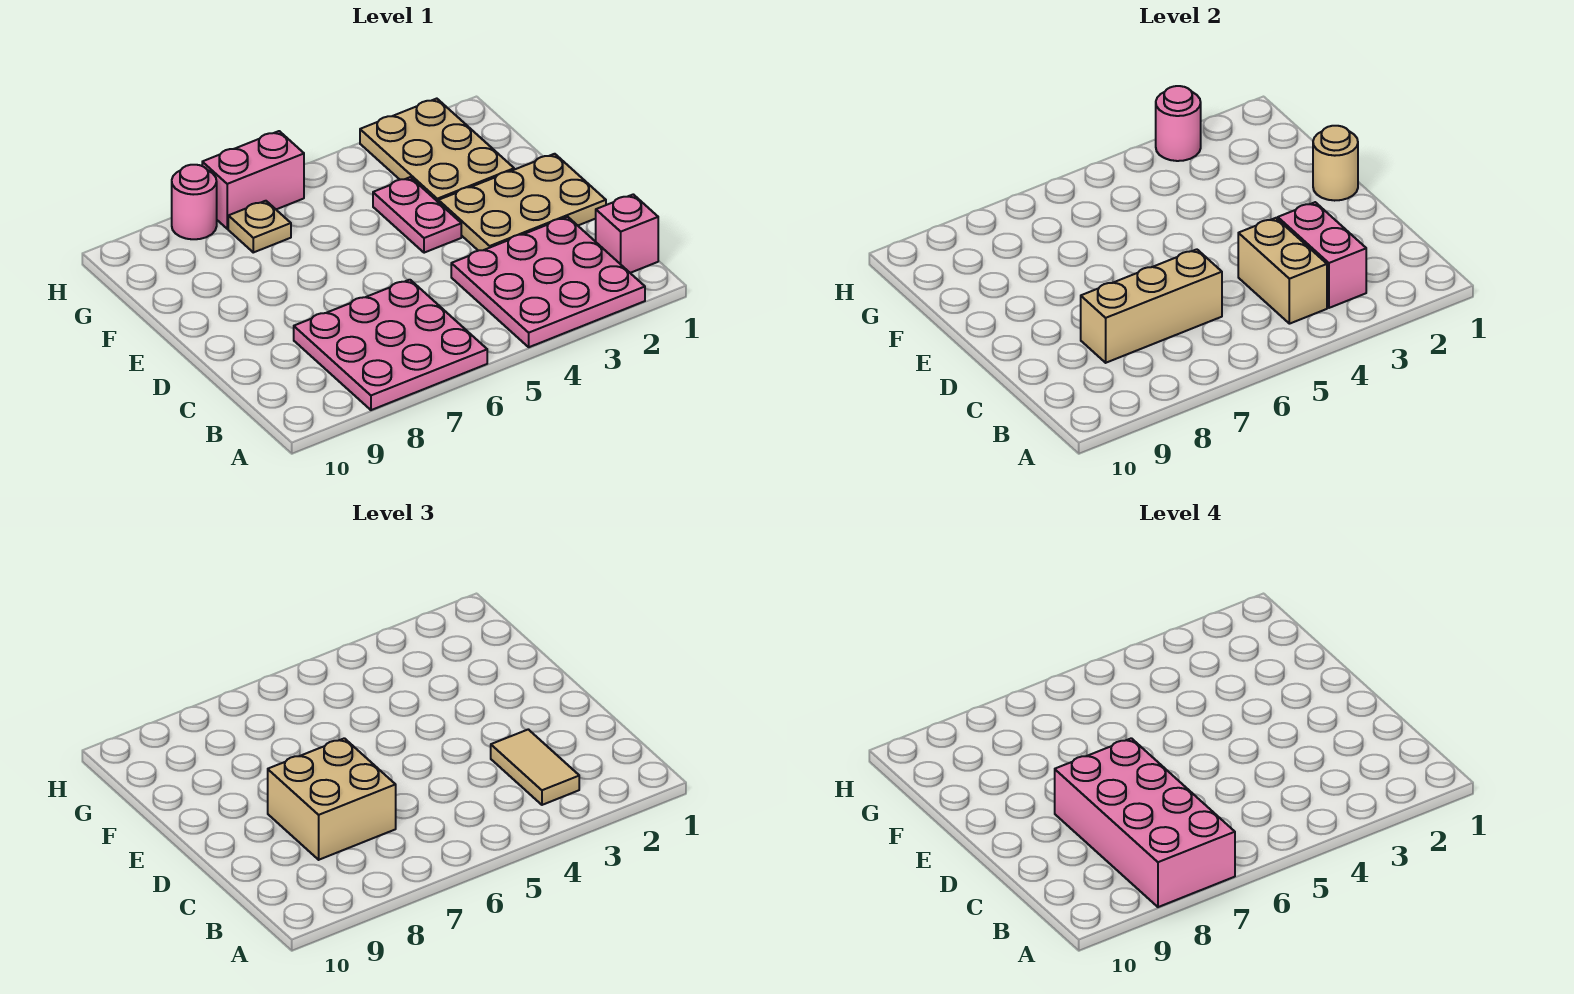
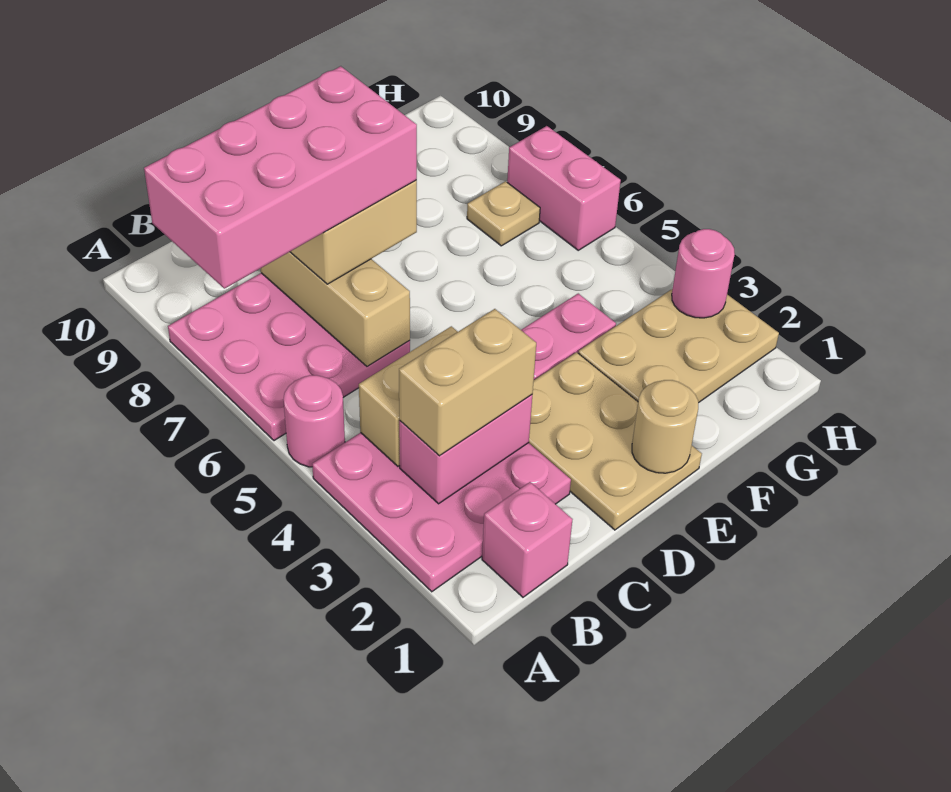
tan tile B3:C3 level 3 -> tan brick B3:C3 level 3
pink round brick H8 level 1 -> pink round brick A5 level 1

